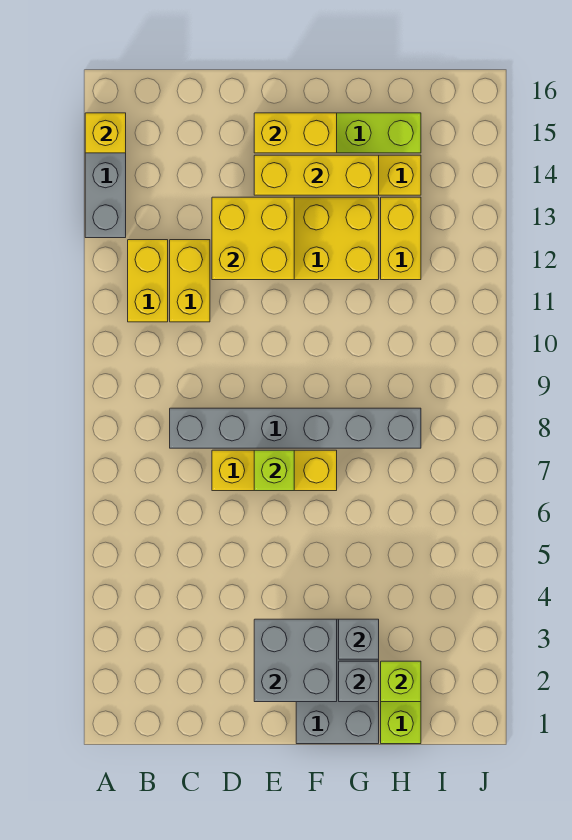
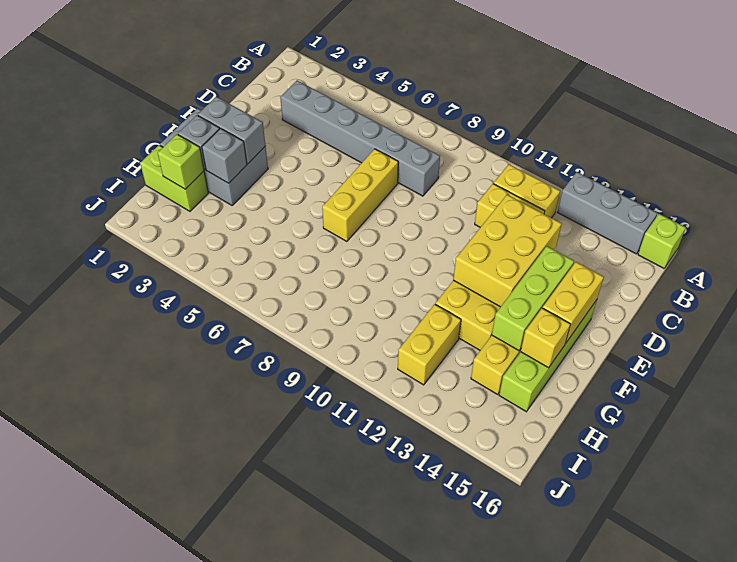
yellow brick A15 level 2 -> yellow brick G15 level 2
grey brick C8:H8 level 1 -> grey brick C3:C8 level 1
yellow brick D12:E13 level 2 -> yellow brick D12:F13 level 2
grey brick E2:F3 level 2 -> grey brick F2:F3 level 2
lime brick E7 level 2 -> lime brick A16 level 1
yellow brick E14:G14 level 2 -> lime brick E14:G14 level 2
yellow brick H12:H13 level 1 -> yellow brick H12:I12 level 1

